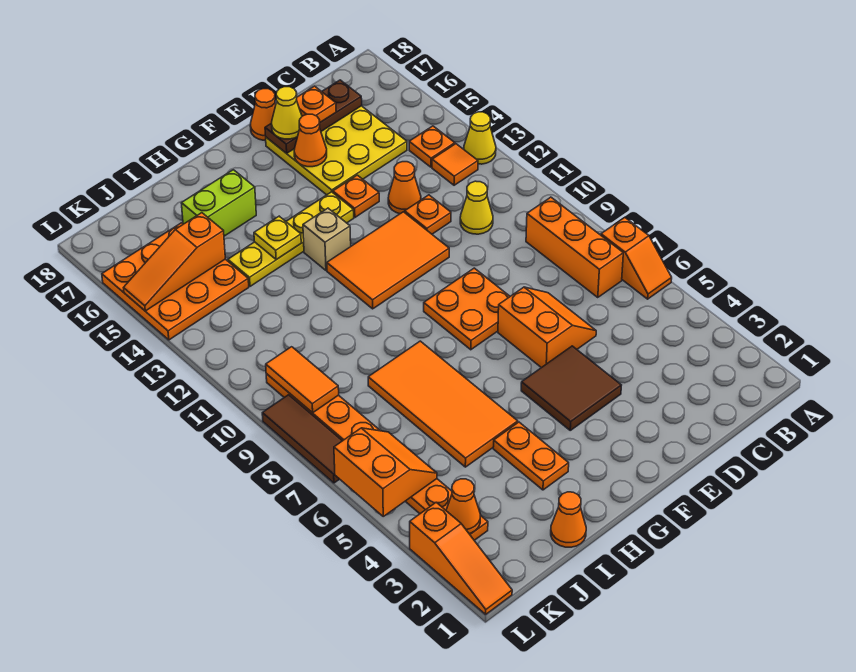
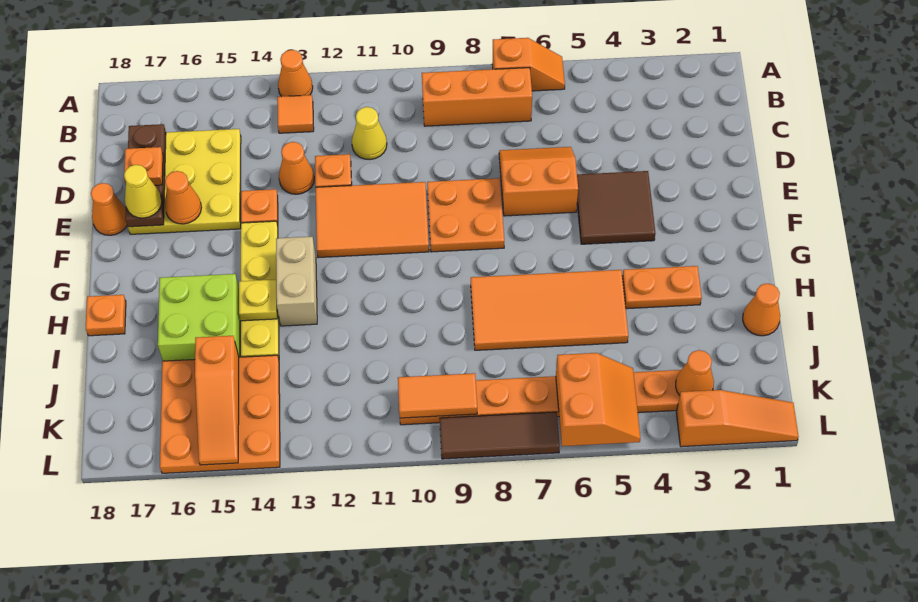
yellow cone A13 level 1 -> orange cone A13 level 1
orange plate B14 level 1 -> orange plate H18 level 1
orange tile E11:G12 level 1 -> orange tile E10:F12 level 1
tan brick G13 level 1 -> tan brick G13:H13 level 1
lime brick H16:I16 level 1 -> lime brick H15:I16 level 1
orange slope K5:L6 level 2 top L -> orange slope K5:L6 level 2 top 6

